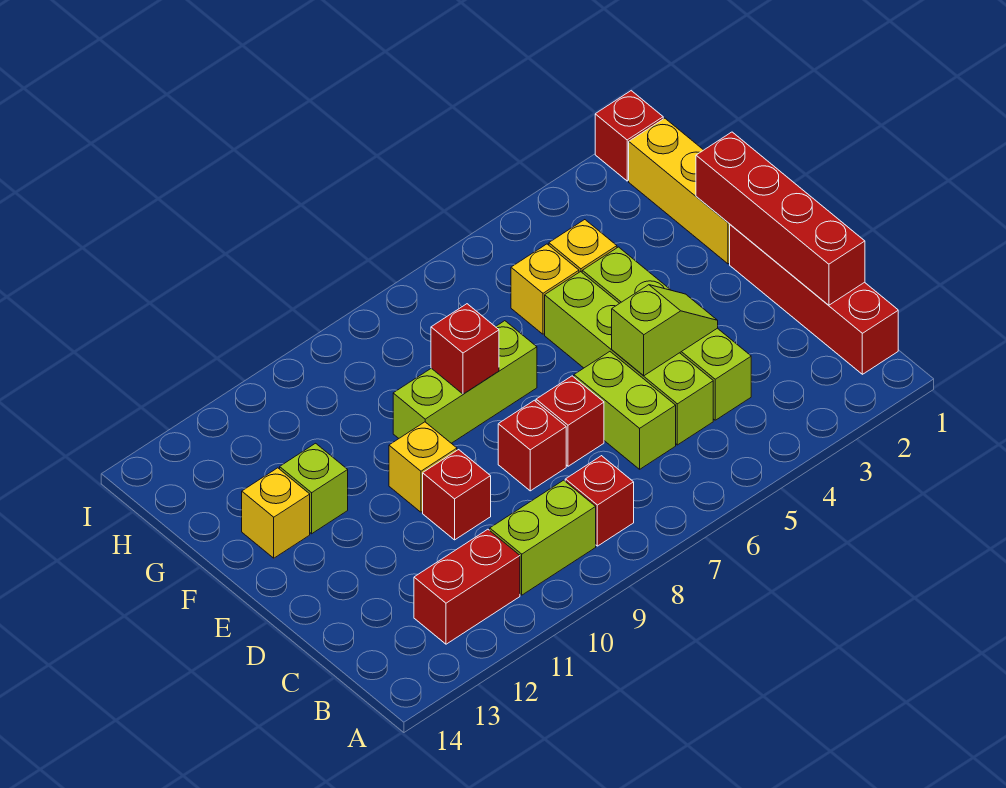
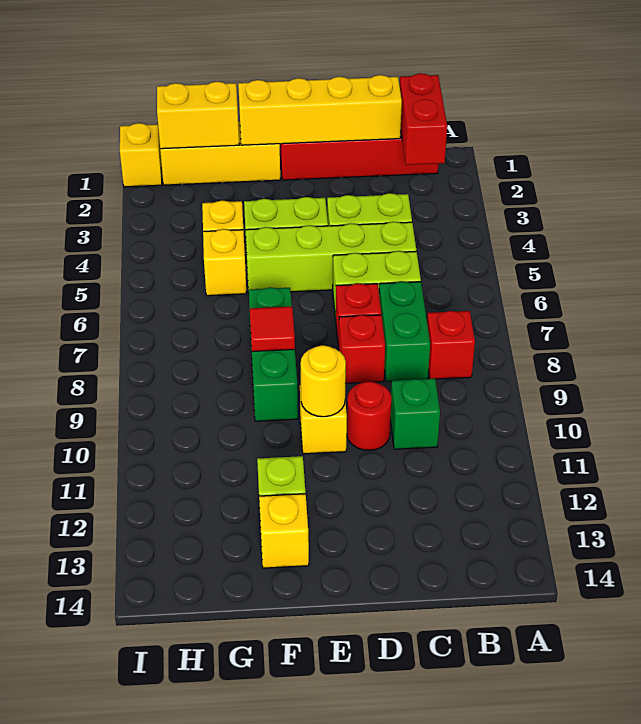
lime brick B9:B10 level 1 -> none
red brick B11:B12 level 1 -> red brick B1:B2 level 2
red brick C1:F1 level 2 -> yellow brick C1:F1 level 2
none -> green brick C7:C8 level 1
none -> green brick C10 level 1
lime slope D4:D5 level 2 top 5 -> none
red brick D10 level 1 -> red round brick D10 level 1
none -> yellow round brick E10 level 2
lime brick F7:F9 level 1 -> green brick F7:F9 level 1
red brick F8 level 2 -> red tile F8 level 2
none -> yellow brick G1:H1 level 2
red brick I1 level 1 -> yellow brick I1 level 1

